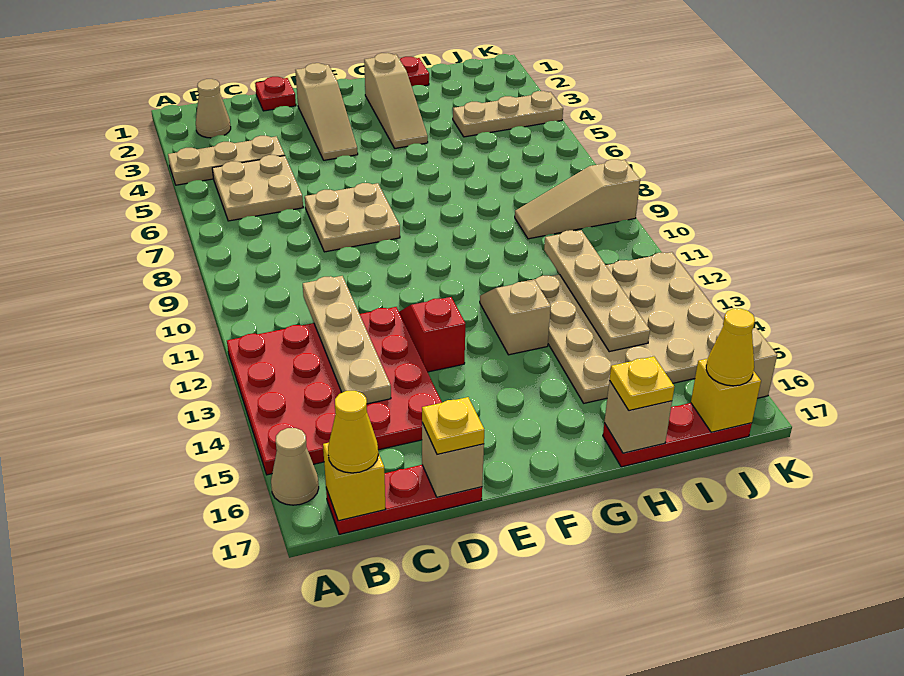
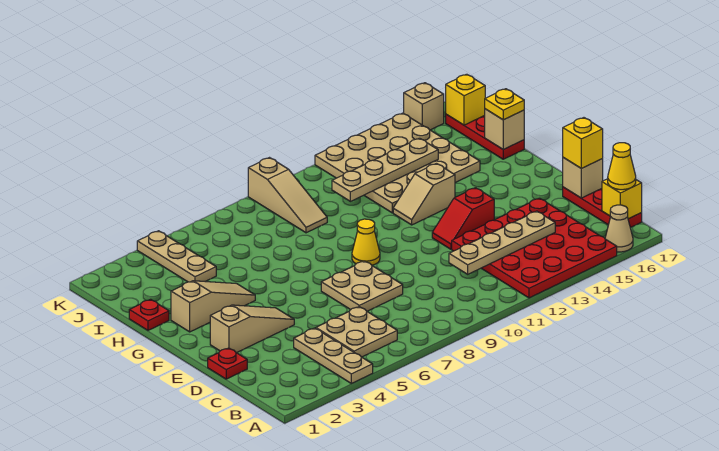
tan cone B2 level 1 -> none
yellow plate D17 level 3 -> yellow brick D17 level 3
yellow cone J17 level 3 -> yellow cone F9 level 1

